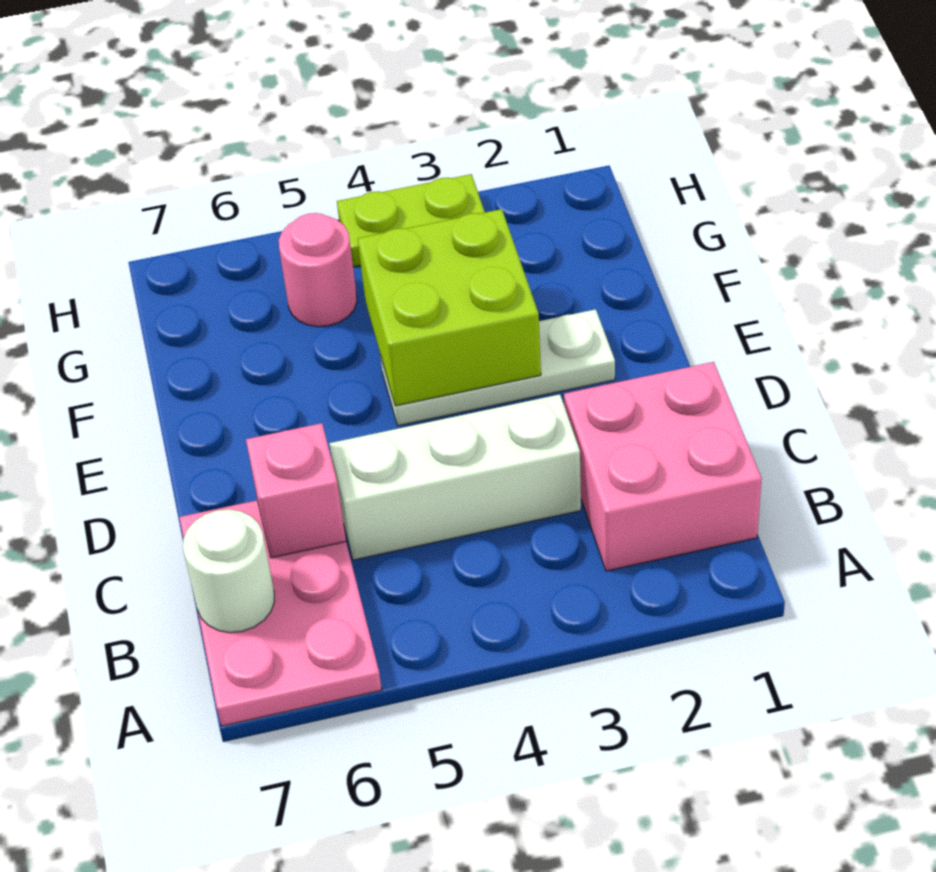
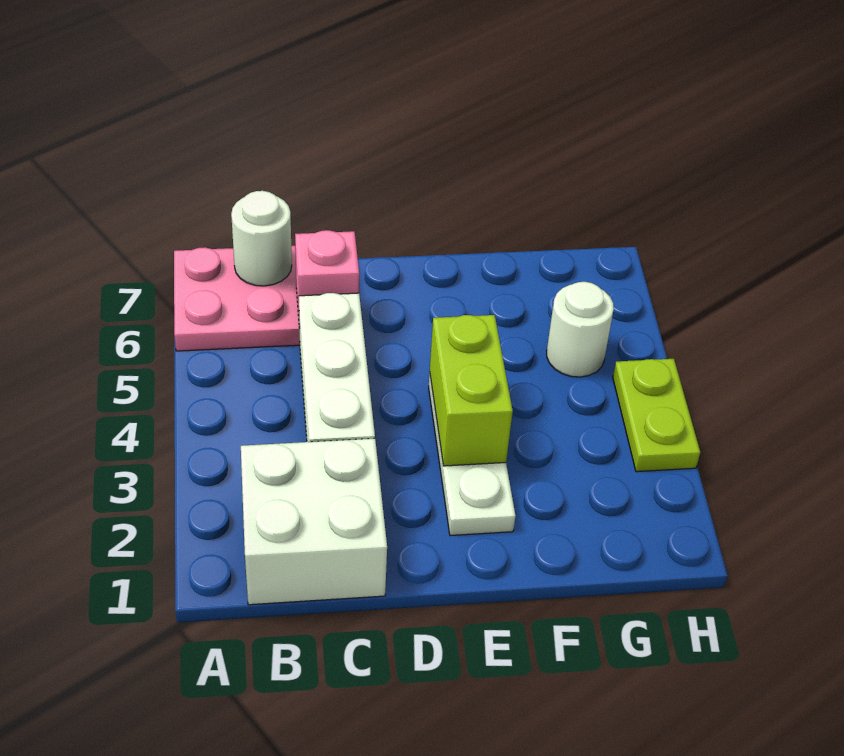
pink brick B1:C2 level 1 -> white brick B1:C2 level 1
lime brick E3:F4 level 2 -> lime brick E3:E4 level 2
pink round brick G5 level 1 -> white round brick G5 level 1

